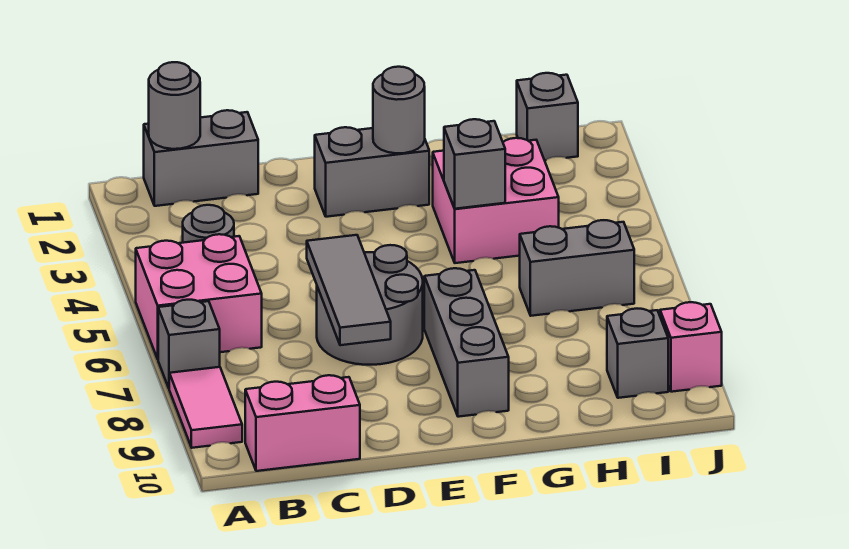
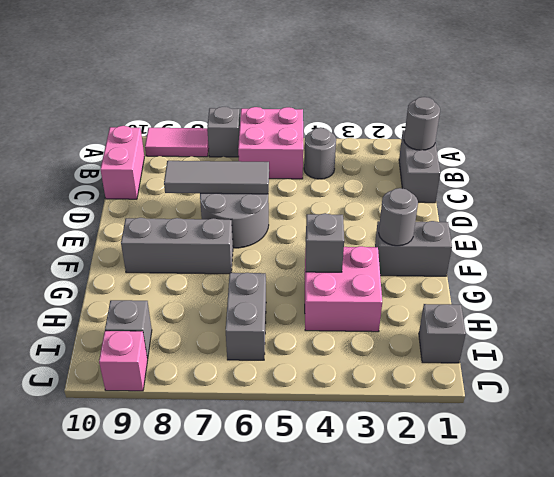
grey brick E2:F2 level 1 -> grey brick F1:F2 level 1

